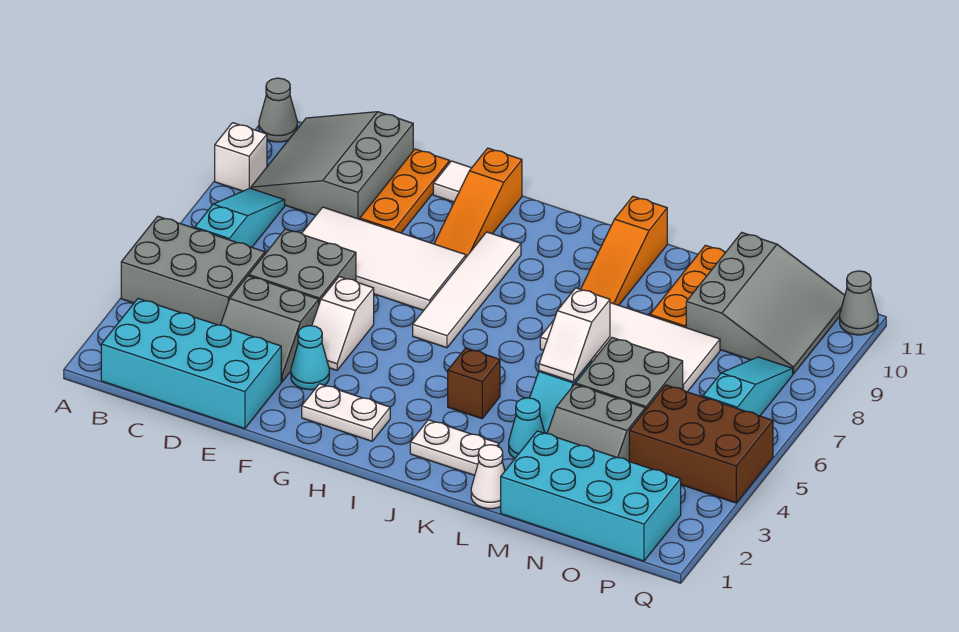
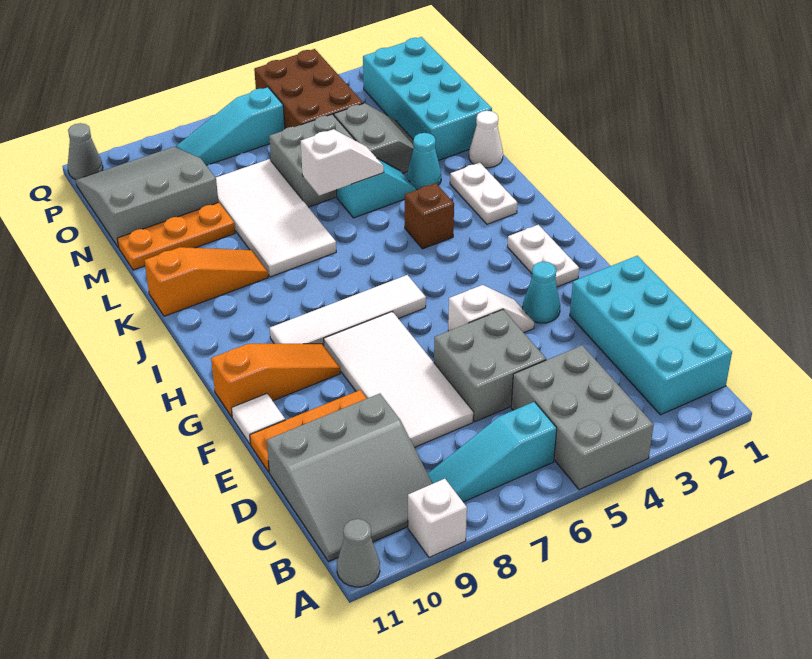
grey slope D3:E4 level 1 top 4 -> none

